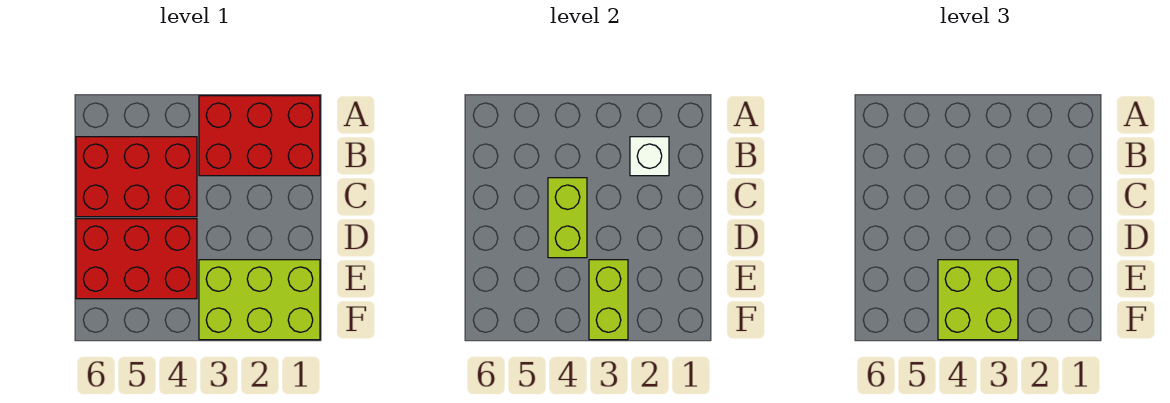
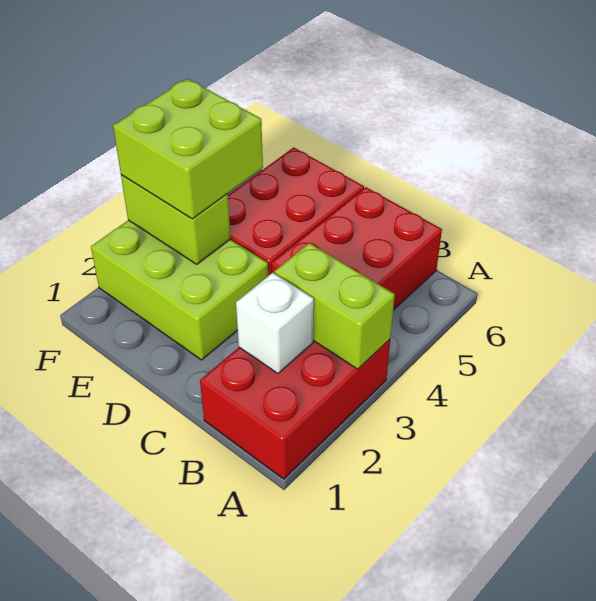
lime brick C4:D4 level 2 -> lime brick A3:B3 level 2
lime brick E1:F3 level 1 -> lime brick D2:F3 level 1

